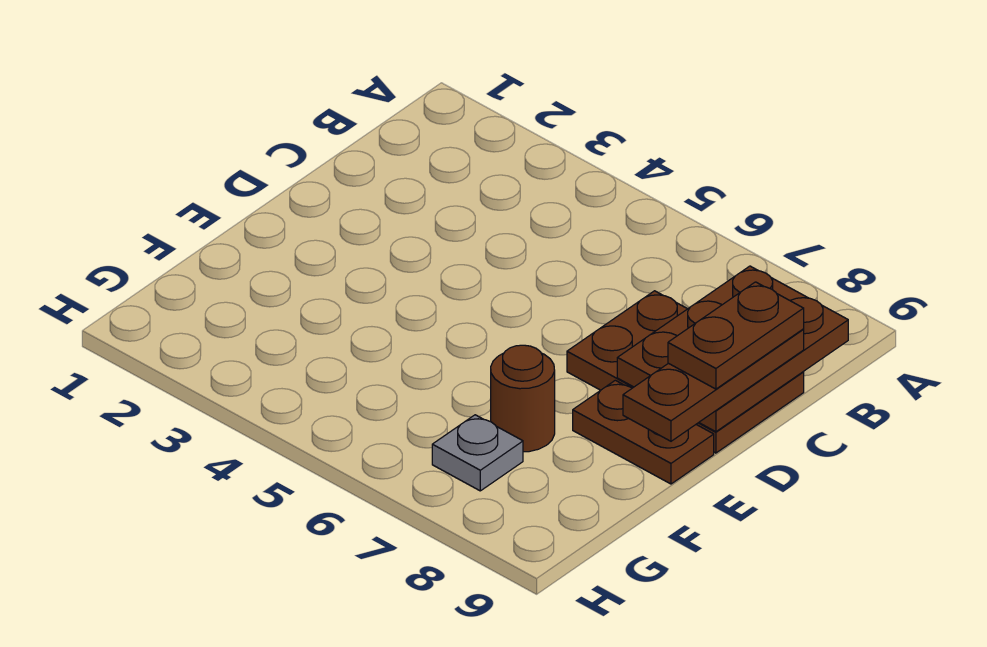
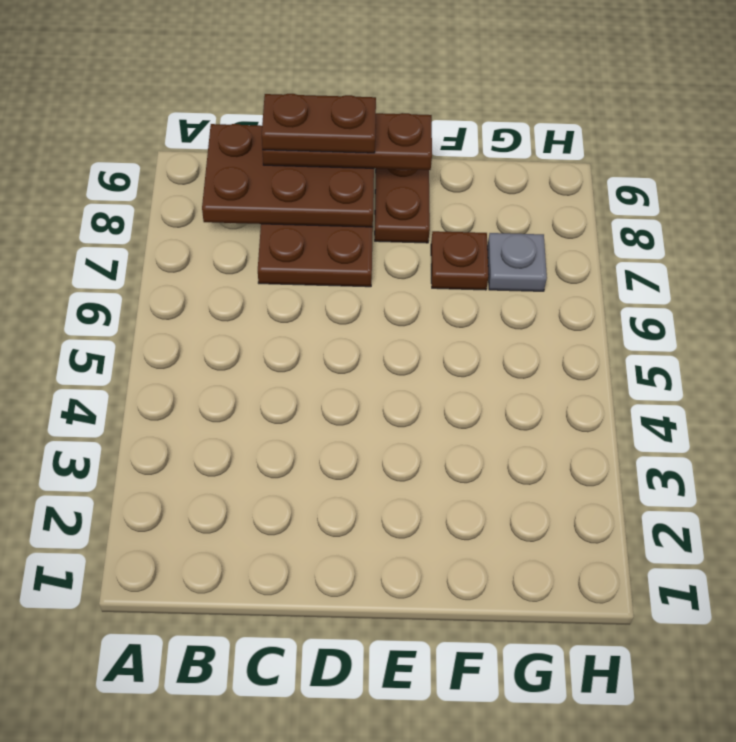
brown round brick F7 level 1 -> brown plate F7 level 1

